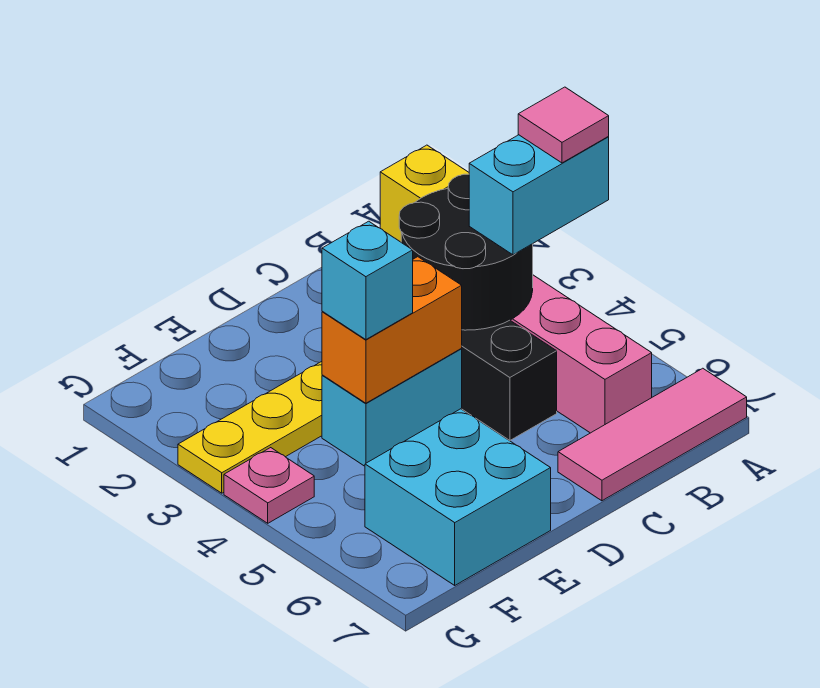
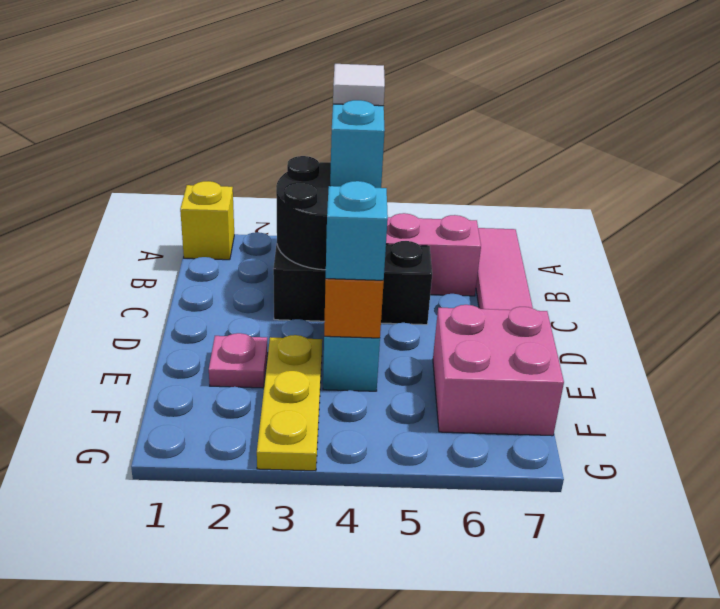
pink tile A4 level 4 -> white tile A4 level 4
cyan brick E6:F7 level 1 -> pink brick E6:F7 level 1
pink plate G4 level 1 -> pink plate E2 level 1

